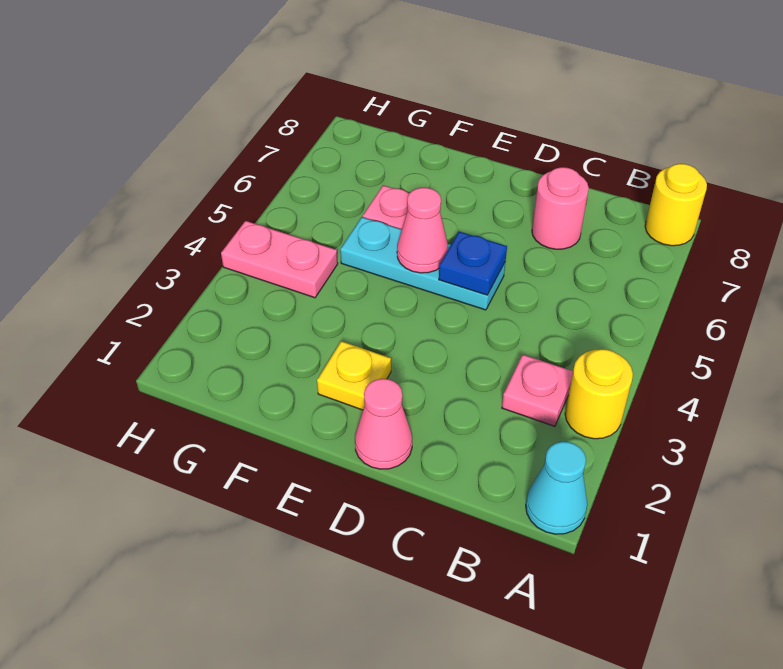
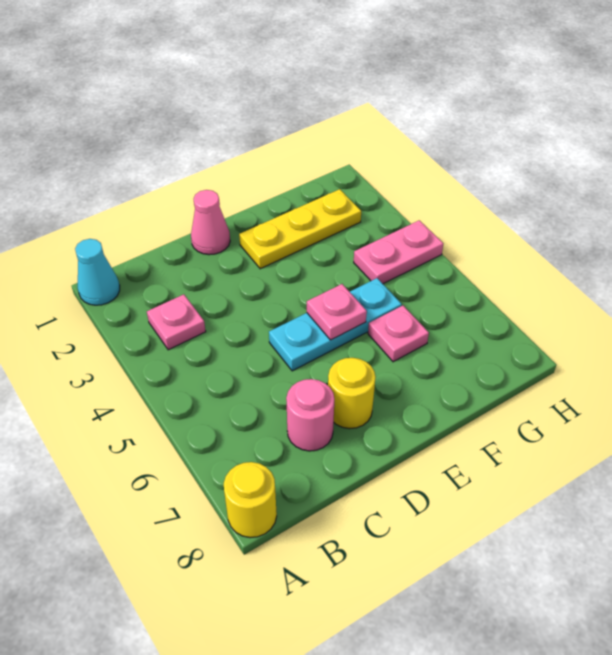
yellow round brick A3 level 1 -> yellow round brick D7 level 1
blue plate D5 level 2 -> none
yellow plate E2 level 1 -> yellow plate E2:G2 level 1
pink cone E5 level 2 -> pink plate E5 level 2

